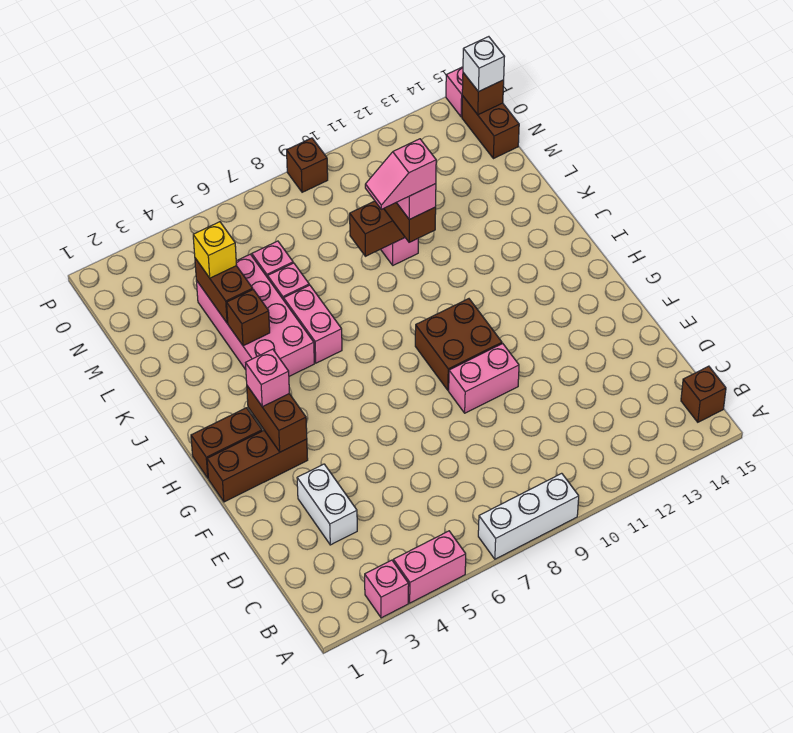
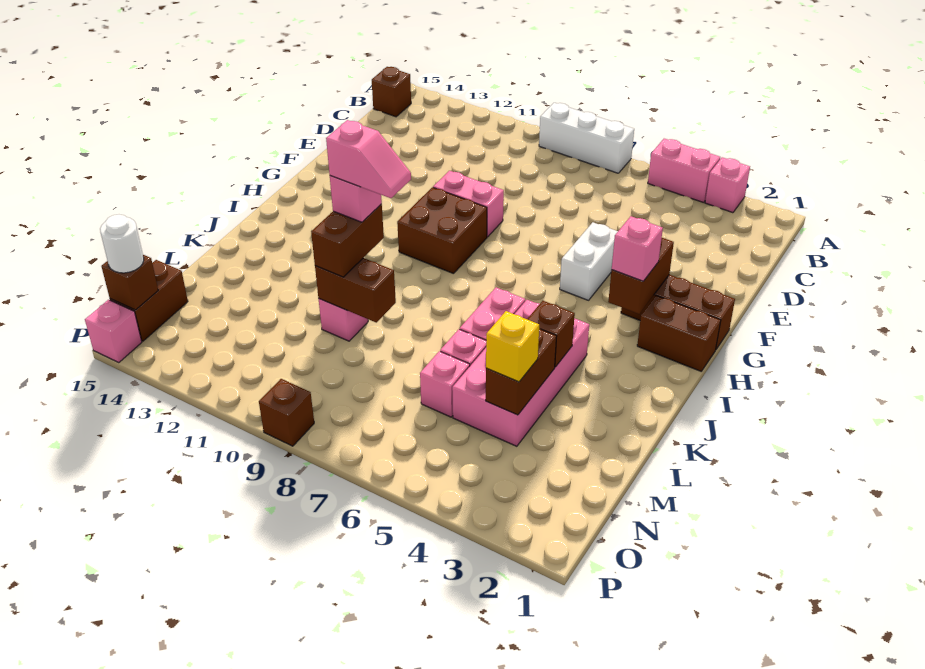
white brick D3:E3 level 1 -> white brick F5:G5 level 1
white brick O15 level 3 -> white round brick O15 level 3

